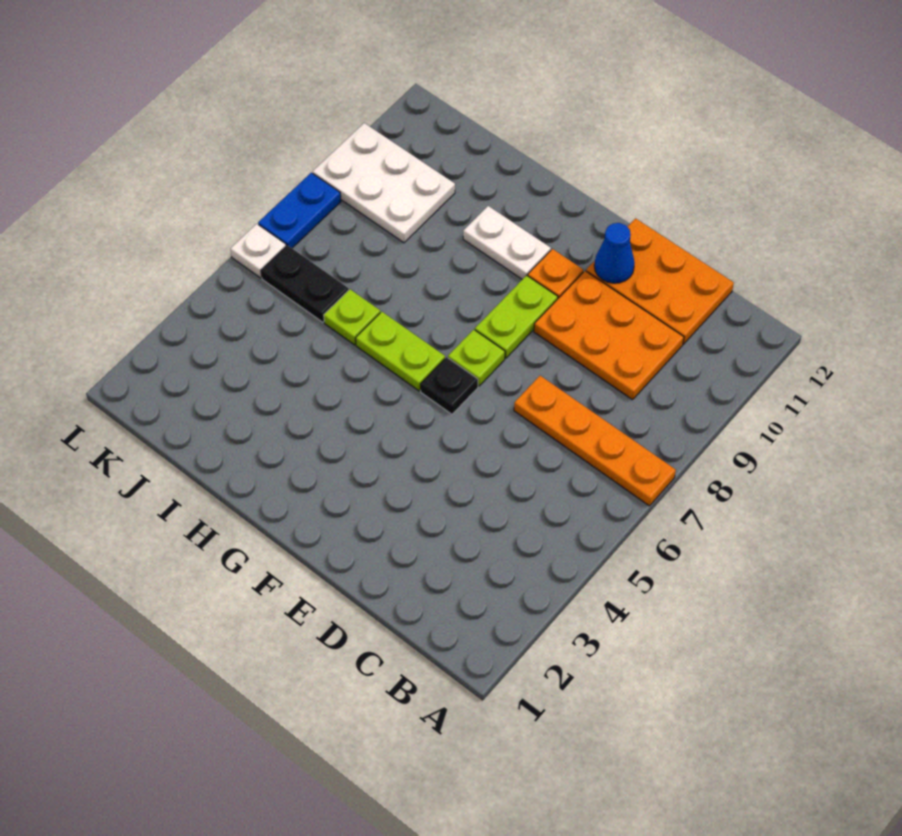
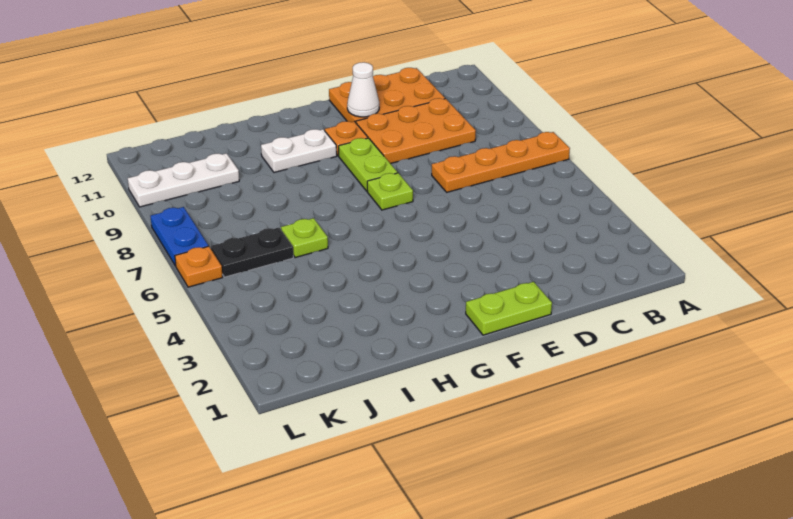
blue cone E11 level 2 -> white cone E11 level 2
black plate F6 level 1 -> none
lime plate G6:H6 level 1 -> lime plate E1:F1 level 1
white plate J9:L10 level 1 -> white plate J10:L10 level 1
white plate L6 level 1 -> orange plate L6 level 1

